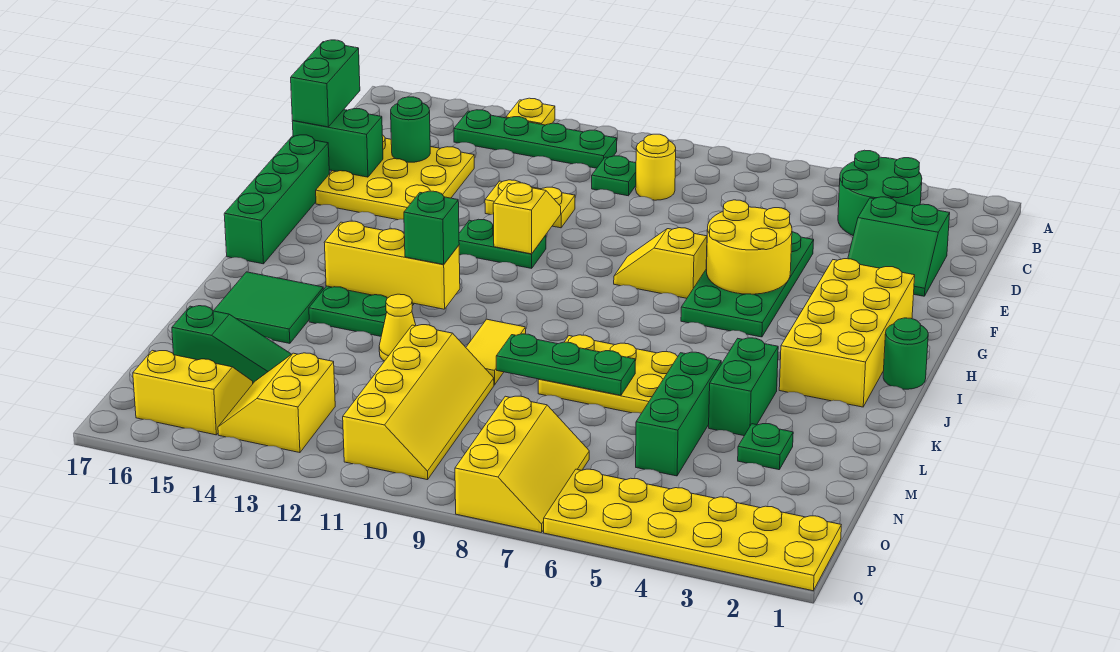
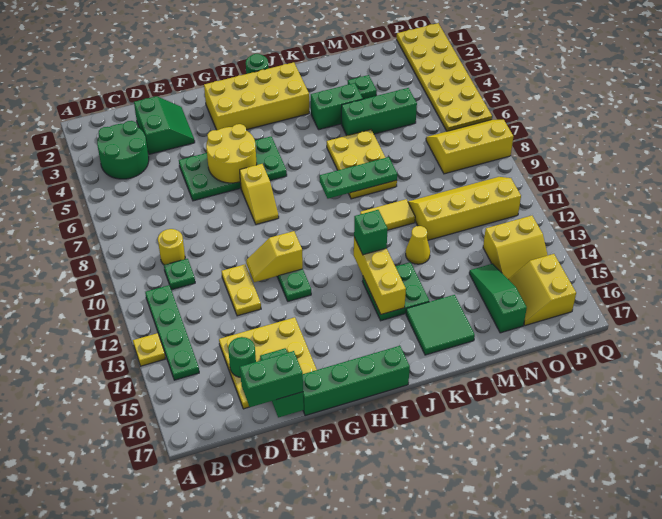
green plate L7:L9 level 2 -> green plate J8:L8 level 2

